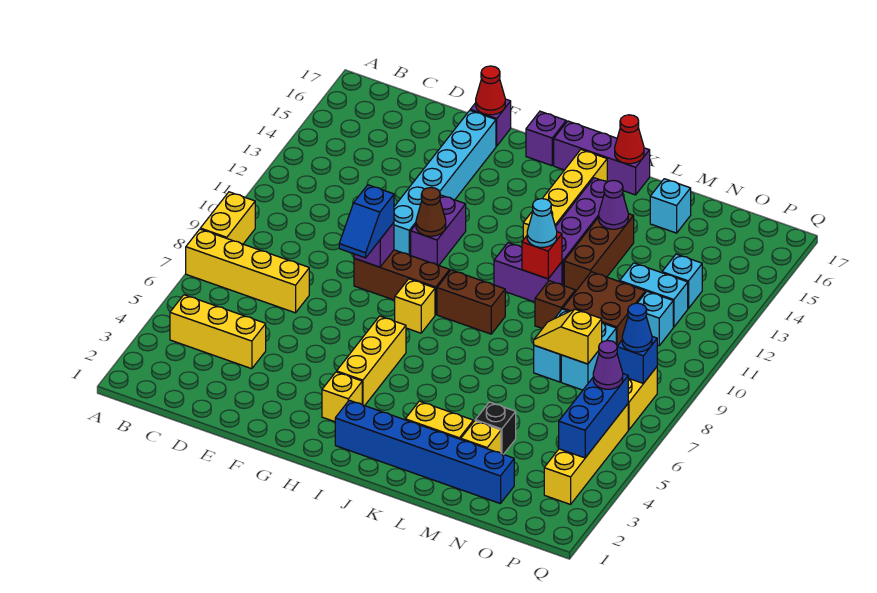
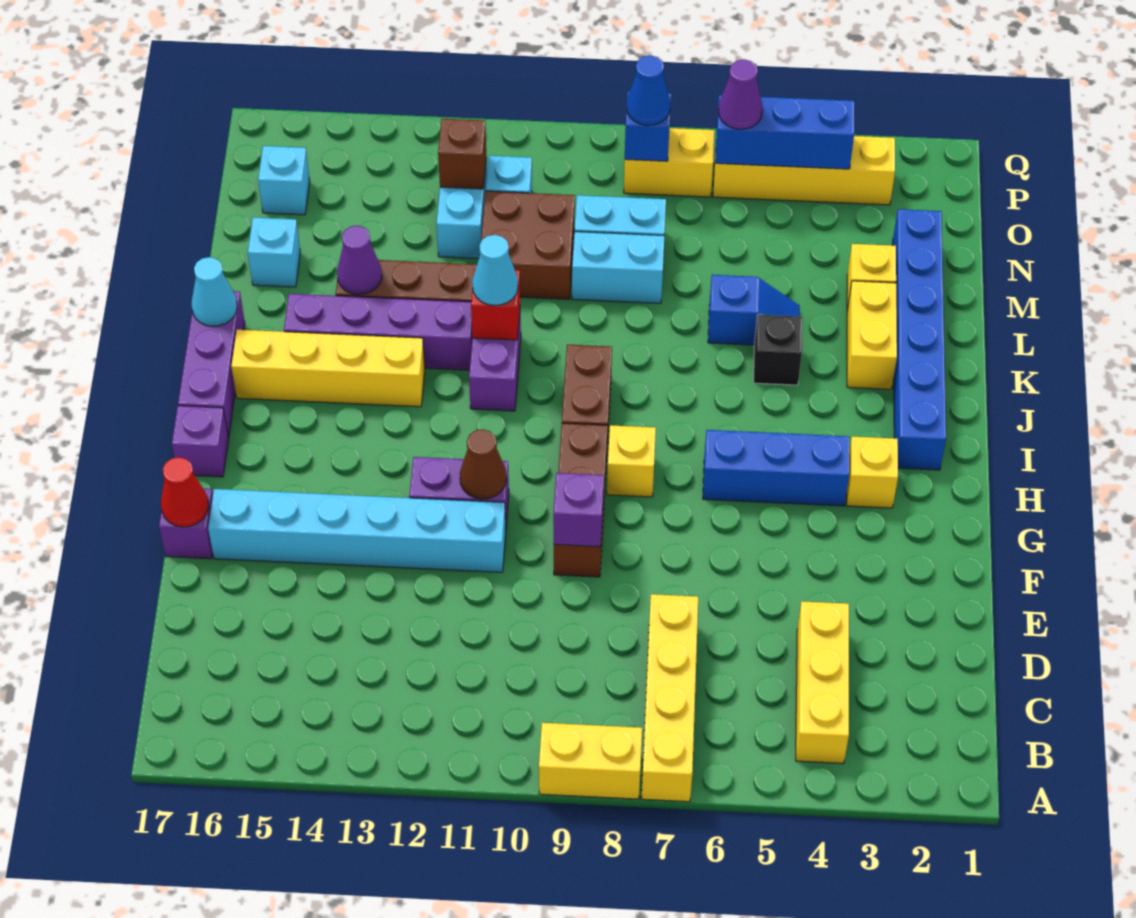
blue slope F8:F9 level 3 top 9 -> blue slope L5:L6 level 1 top 6
yellow brick H4:H6 level 1 -> blue brick H4:H6 level 1
red cone K17 level 2 -> cyan cone K17 level 2
brown brick L10 level 1 -> brown brick O12 level 2
black brick M4 level 1 -> black brick K5 level 1
yellow slope M8:N8 level 2 top N -> none
cyan brick O13 level 1 -> cyan brick O16 level 1

